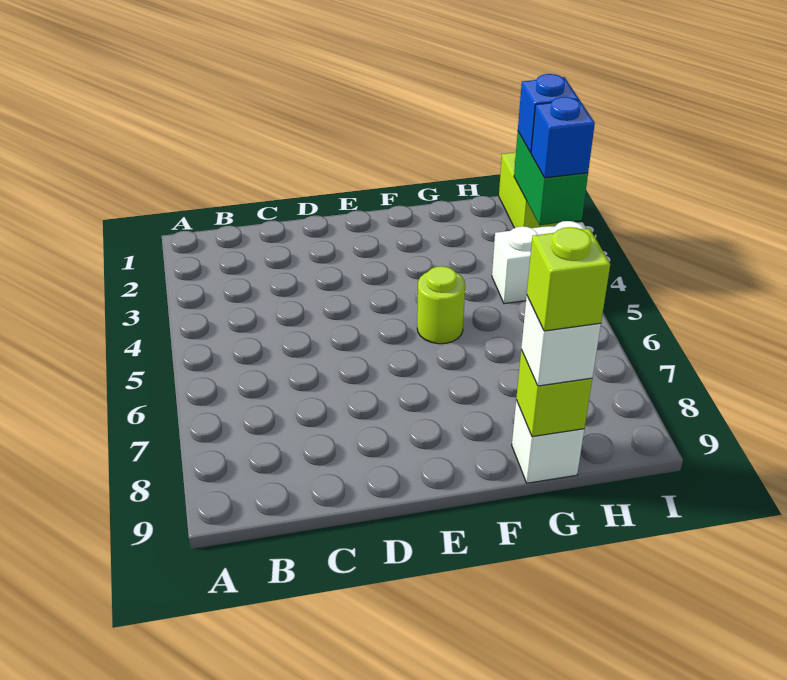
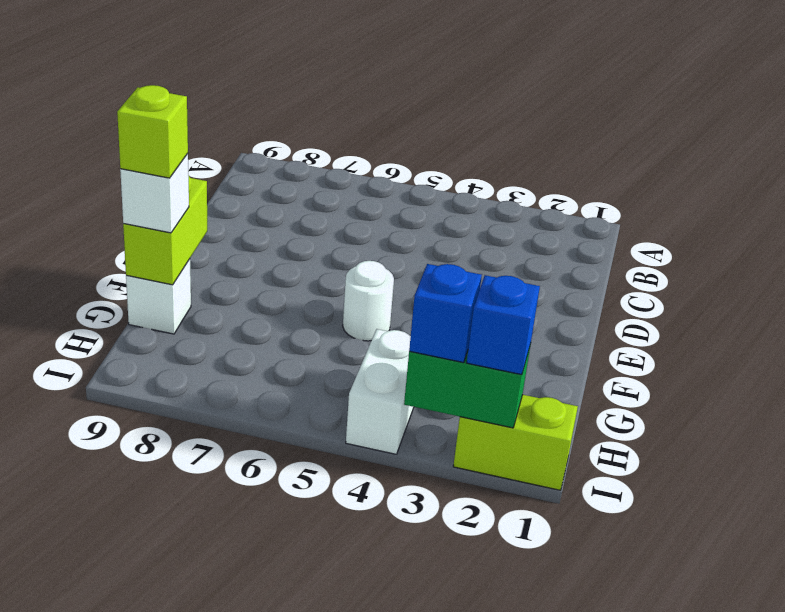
lime round brick F5 level 1 -> white round brick F5 level 1
lime brick G9 level 2 -> lime brick F9:G9 level 2

